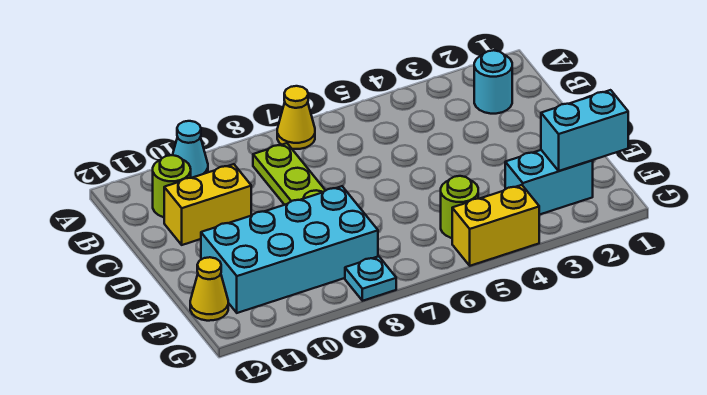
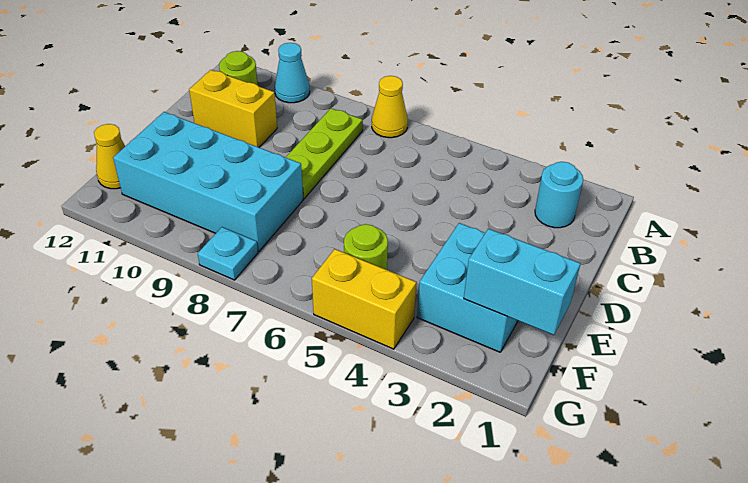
cyan brick F2:F3 level 1 -> cyan brick E2:F3 level 1

